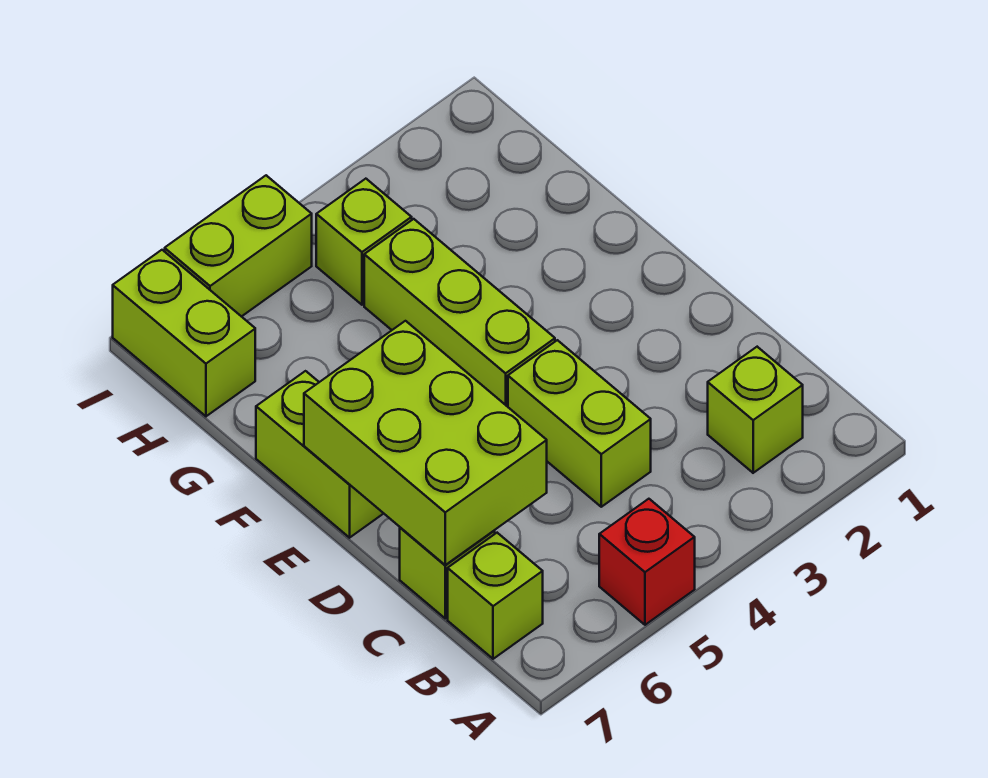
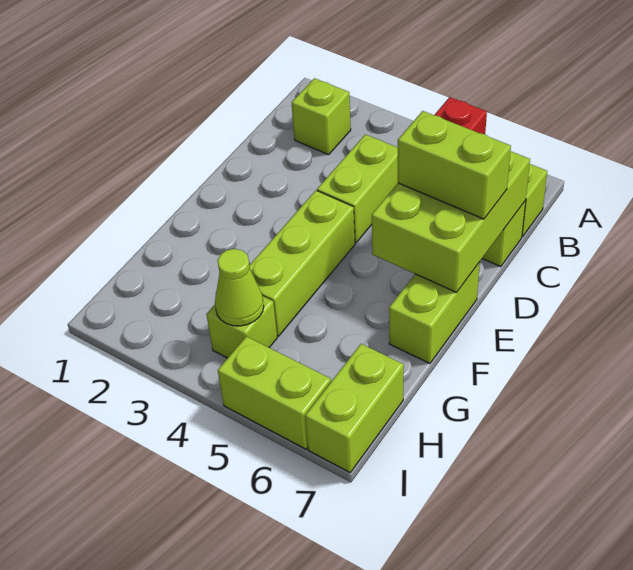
none -> lime brick D6:D7 level 3
none -> lime cone H4 level 2

